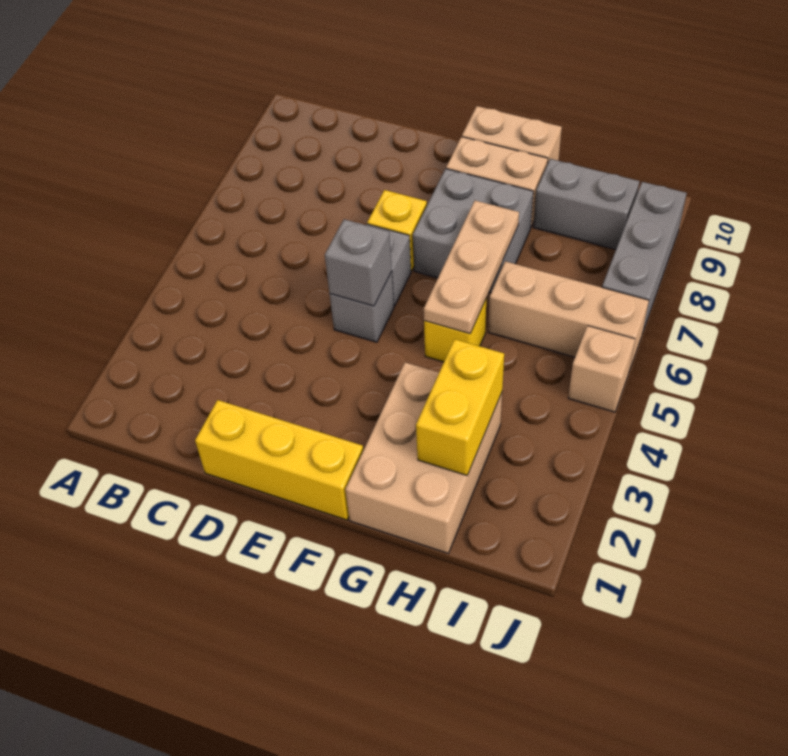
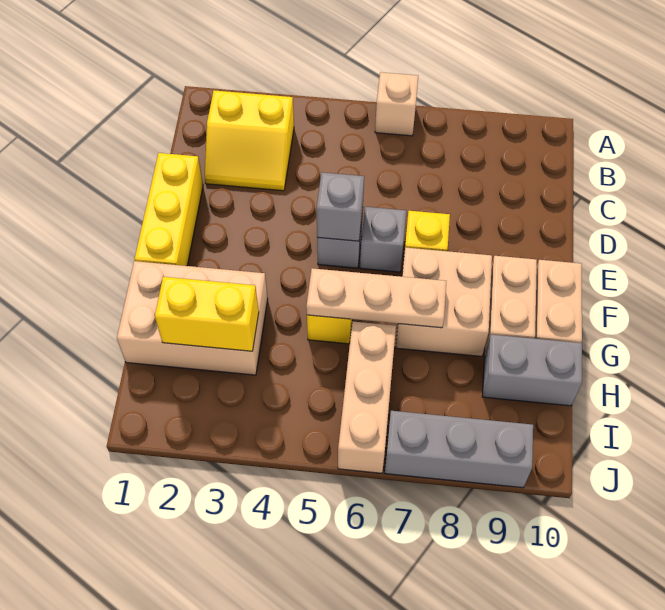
none -> yellow slope B2:C3 level 1 top B
grey brick F7:G8 level 1 -> tan brick F7:G8 level 1
grey brick H9:I9 level 1 -> grey brick H9:H10 level 1
tan brick J5 level 1 -> tan brick A6 level 1

